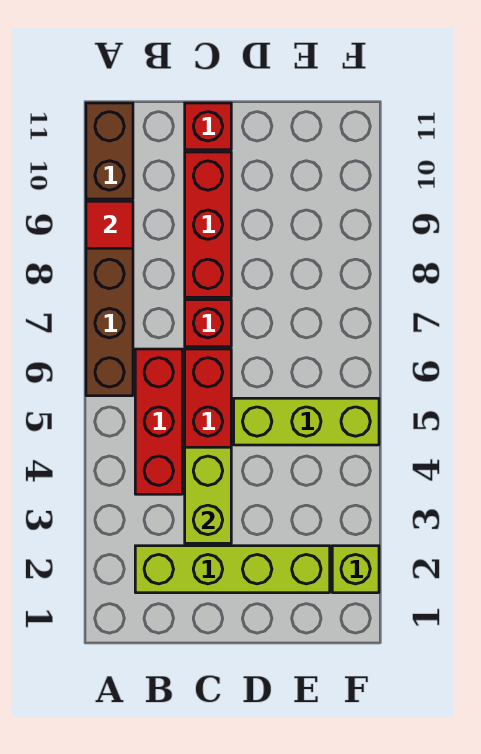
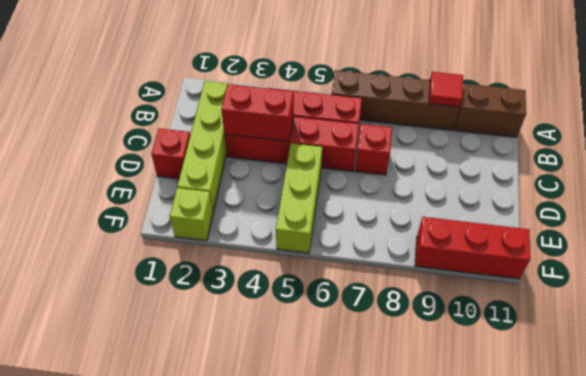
lime brick C3:C4 level 2 -> red brick C3:C4 level 2
red brick C8:C10 level 1 -> red brick F9:F11 level 1
red brick C11 level 1 -> red brick D1 level 1

